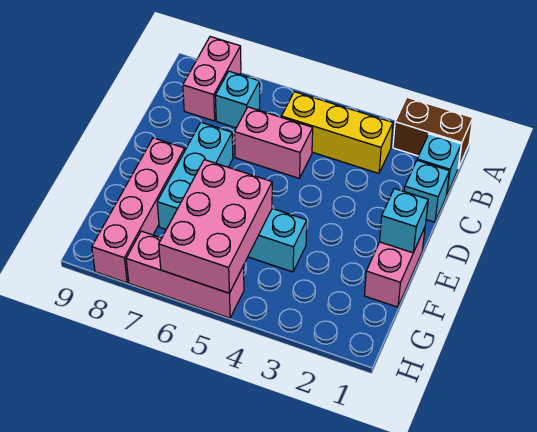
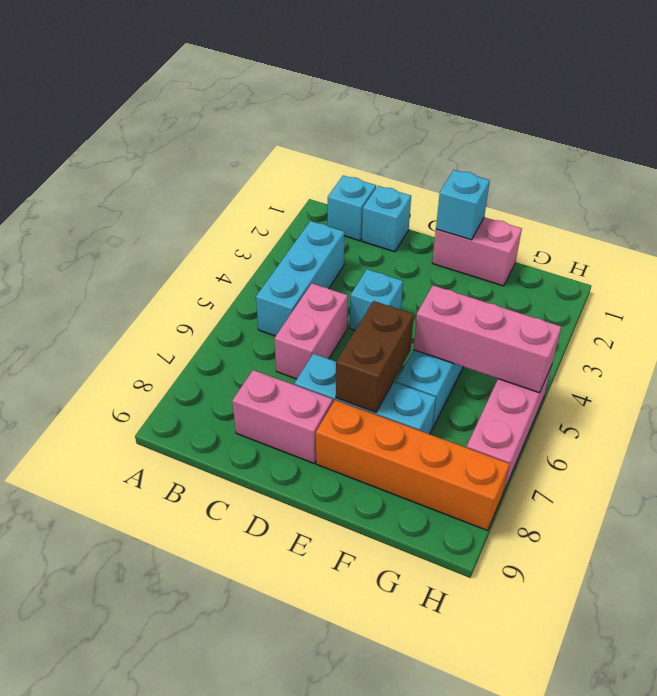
brown brick A1:A2 level 1 -> brown brick E6:E7 level 2
pink brick A8:B8 level 1 -> pink brick C8:D8 level 1
yellow brick B3:B5 level 1 -> cyan brick B3:B5 level 1
cyan brick B7 level 1 -> cyan brick D4 level 1
pink brick E8:H8 level 1 -> orange brick E8:H8 level 1
pink brick F5:H6 level 2 -> pink brick F5:H5 level 2

